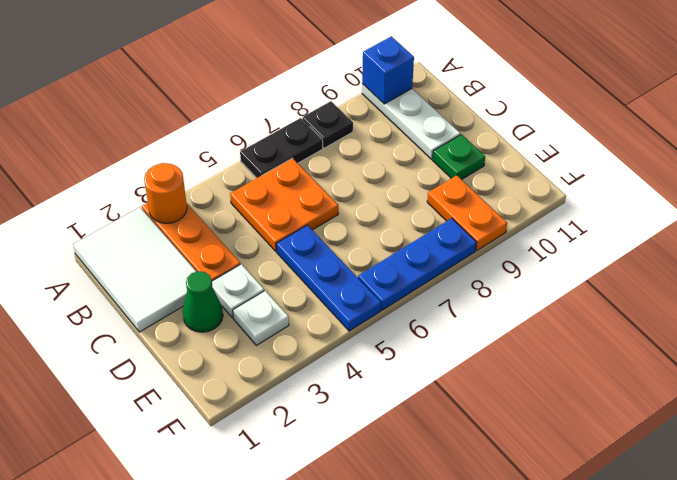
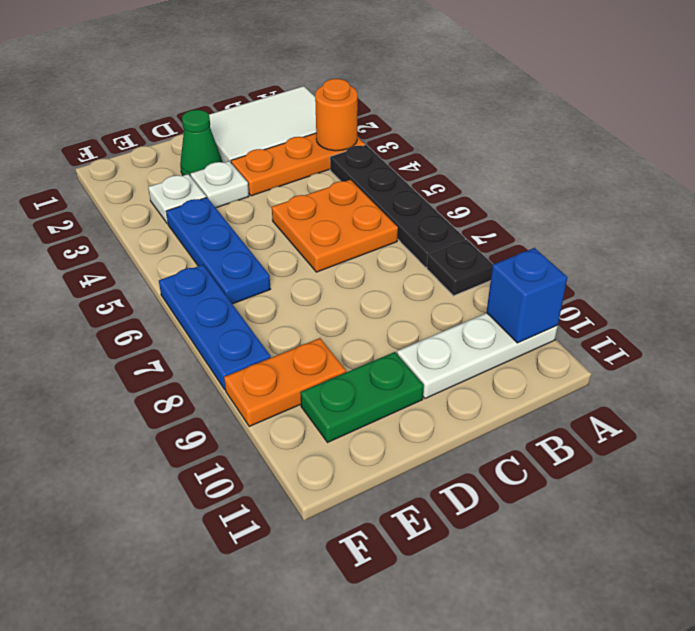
black plate A6:A7 level 1 -> black plate A4:A7 level 1
blue plate D5:F5 level 1 -> blue plate E4:E6 level 1
green plate D10 level 1 -> green plate D10:E10 level 1

